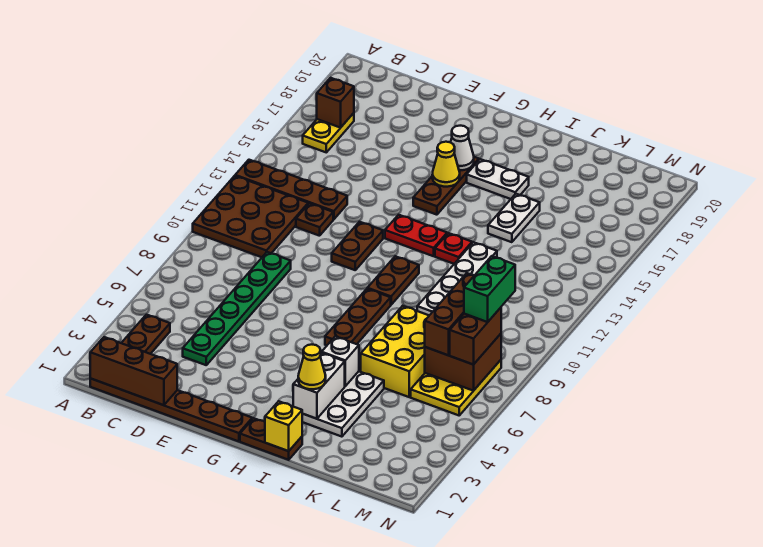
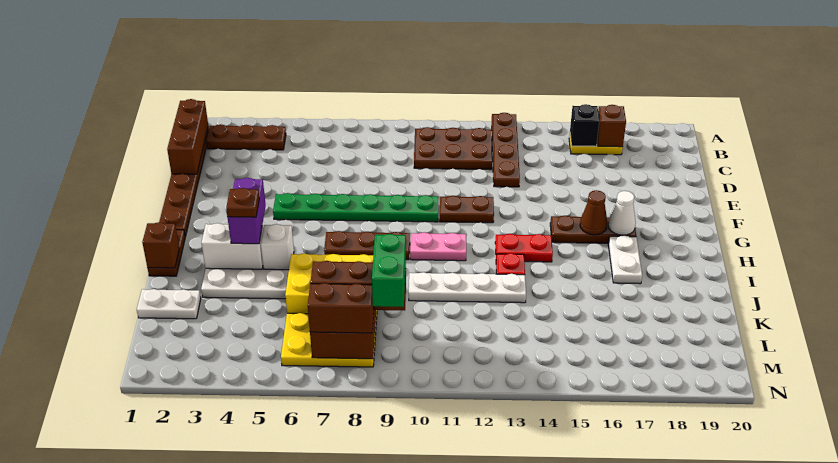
brown plate A10:C12 level 1 -> brown plate B10:C12 level 1
none -> black brick B16 level 2
green plate D4:D9 level 1 -> green plate F5:F10 level 1
brown plate D12 level 1 -> brown plate I4 level 4
red plate G13:H13 level 1 -> red plate H13:H14 level 1
yellow cone G16 level 2 -> brown cone G16 level 2
none -> purple brick H4:I4 level 3
brown plate H10:H11 level 1 -> pink plate H10:H11 level 1
yellow brick I1 level 2 -> brown brick I1 level 2
yellow cone I3 level 3 -> none
white plate J15:J16 level 1 -> white plate K1:K2 level 1
green brick M8:M9 level 4 -> green brick L9:M9 level 4

